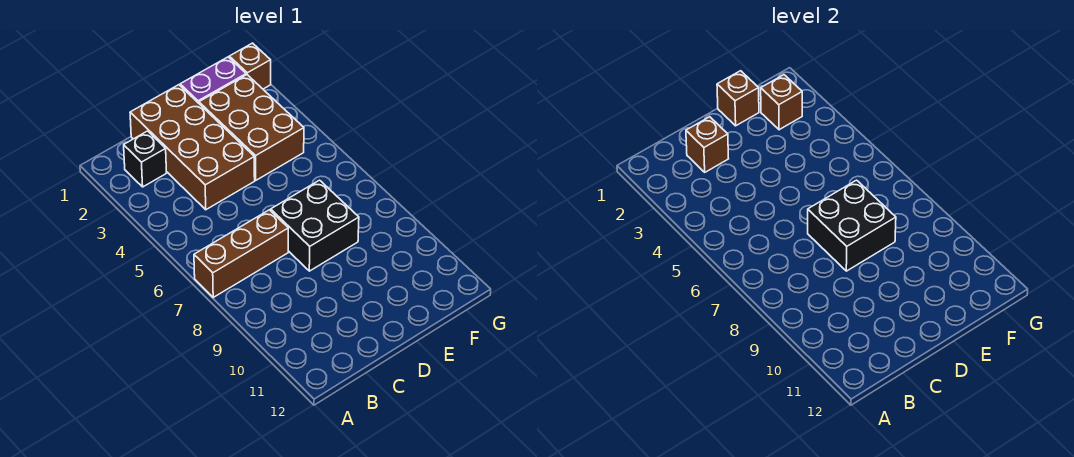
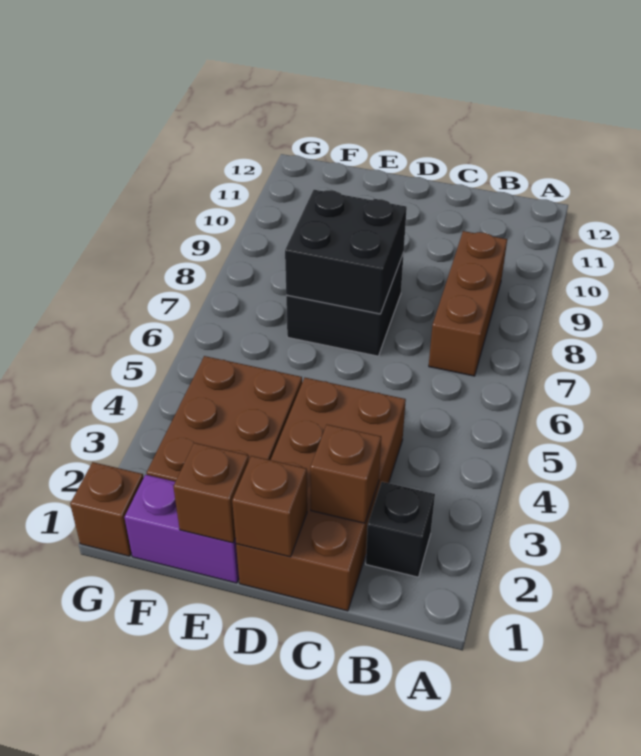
brown brick A7:C7 level 1 -> brown brick B7:B9 level 1
brown brick F2 level 2 -> brown brick D1 level 2

